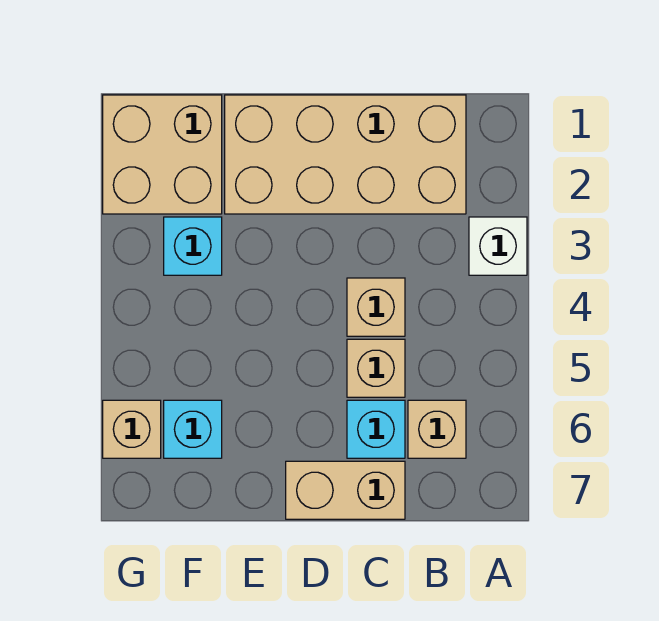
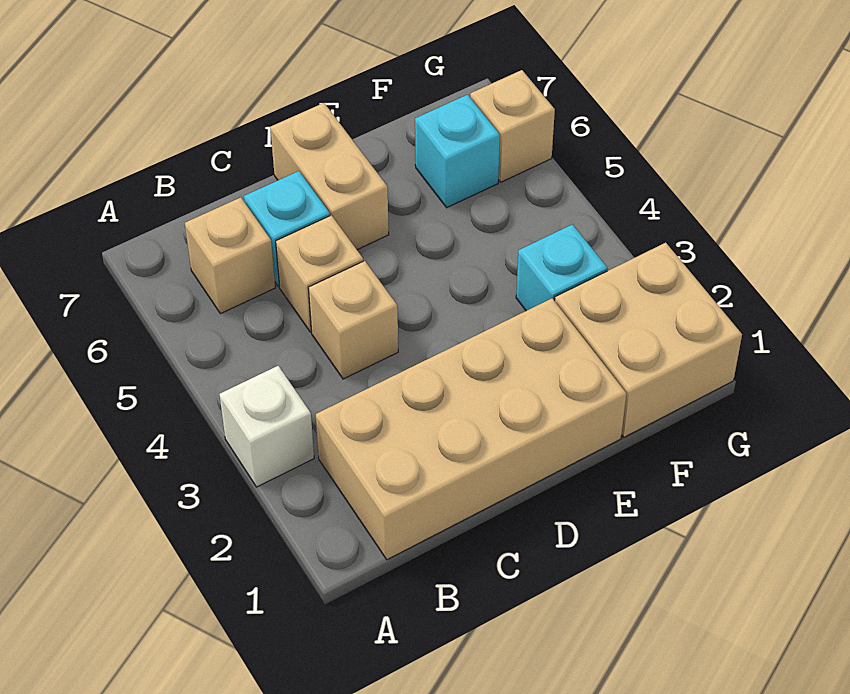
tan brick C7:D7 level 1 -> tan brick D6:D7 level 1

